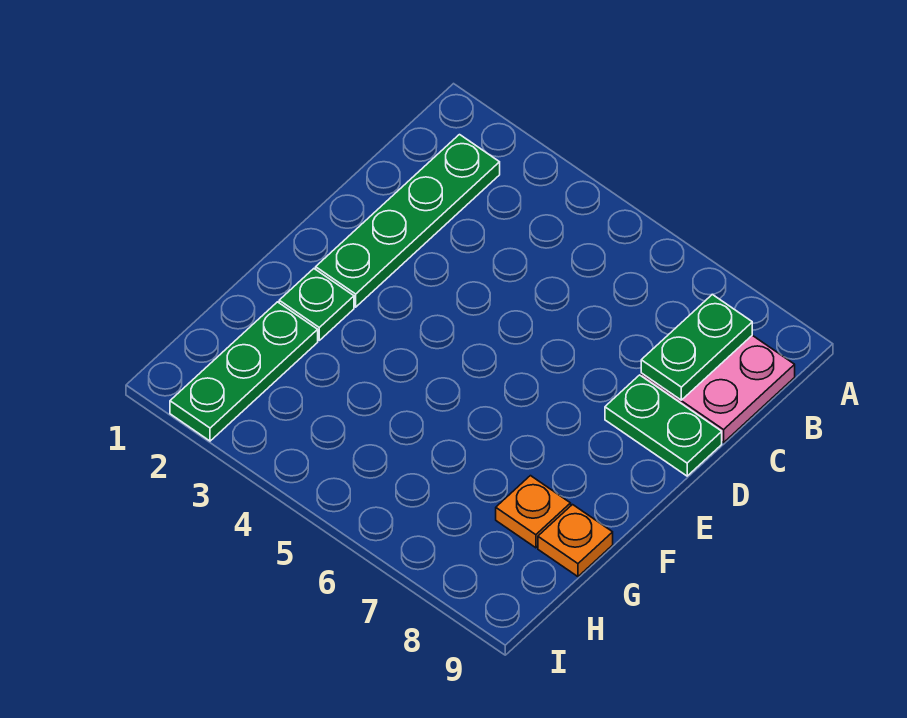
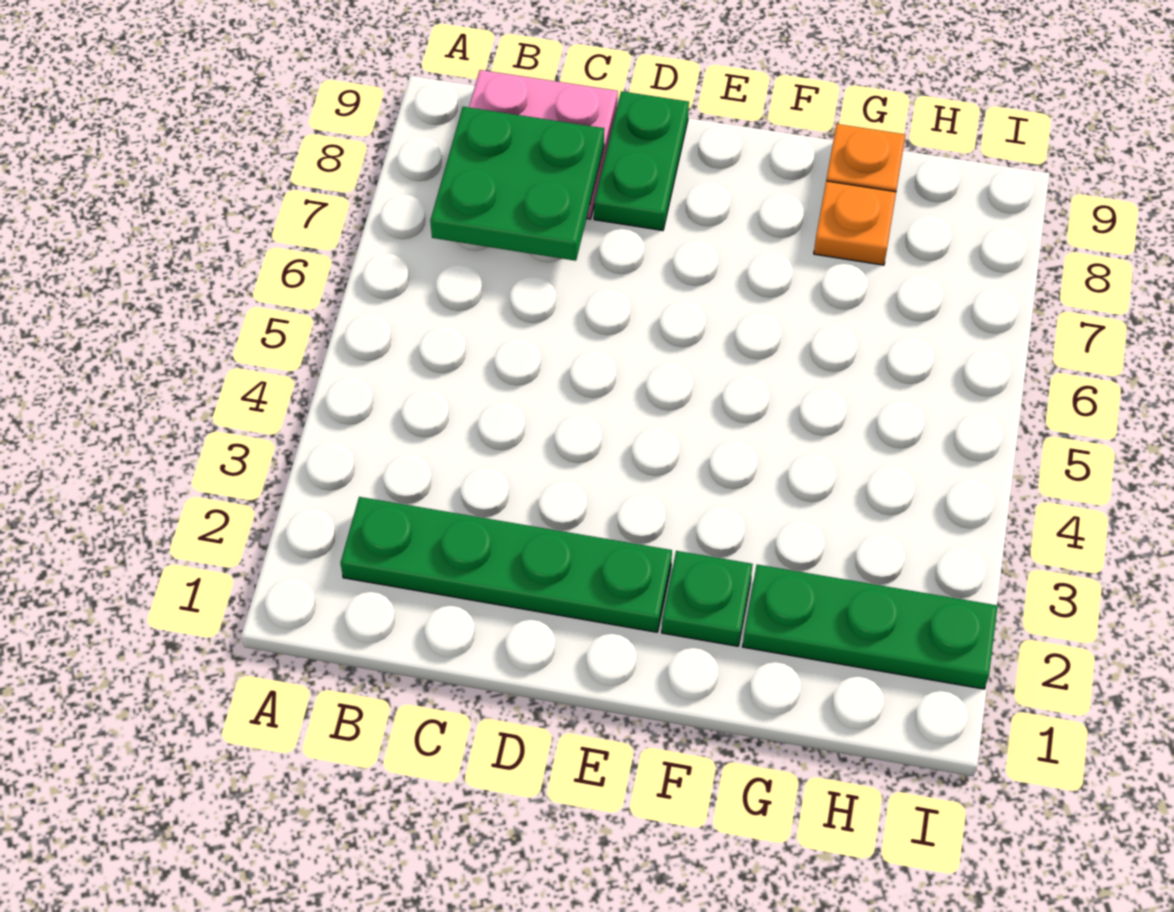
green plate B8:C8 level 2 -> green plate B7:C8 level 2

